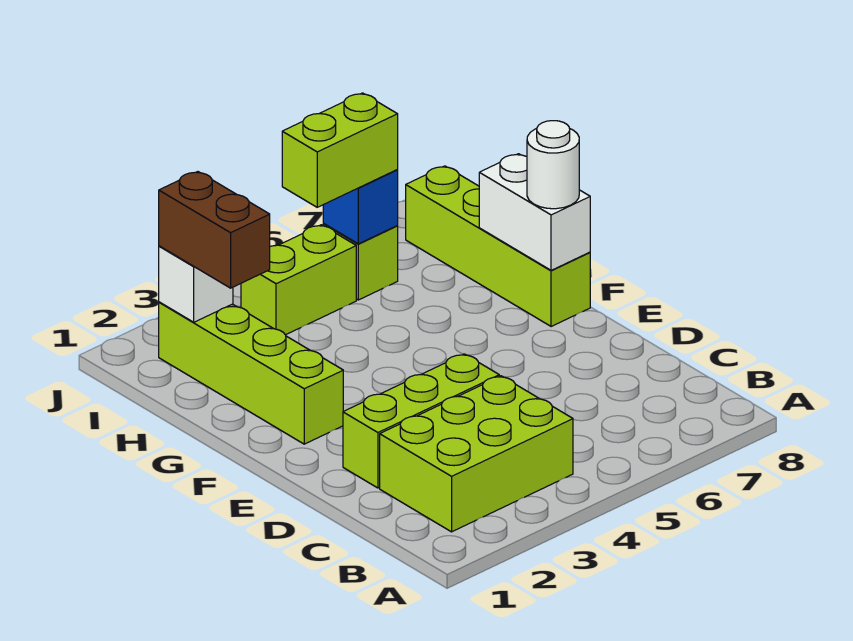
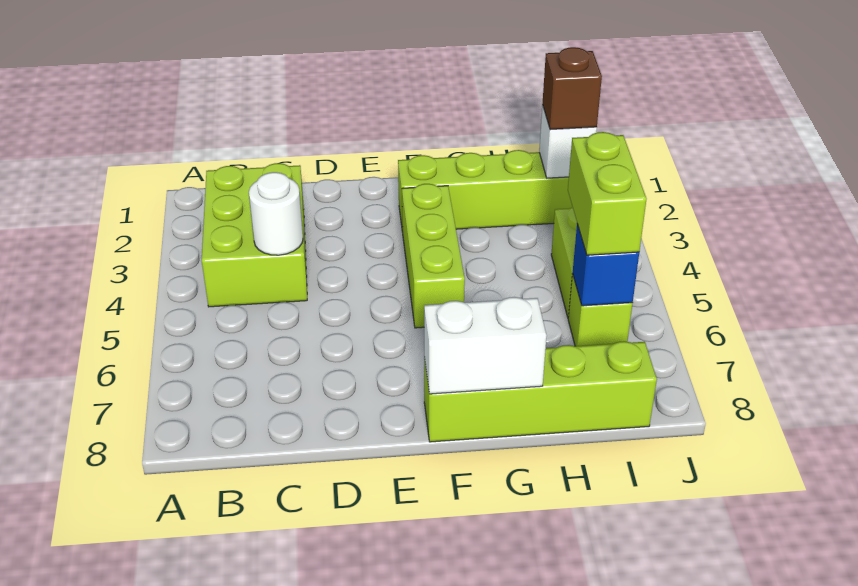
lime brick D2:D4 level 1 -> lime brick F3:F5 level 1
white round brick F8 level 3 -> white round brick C4 level 2
brown brick H2:I2 level 3 -> brown brick I2 level 3

